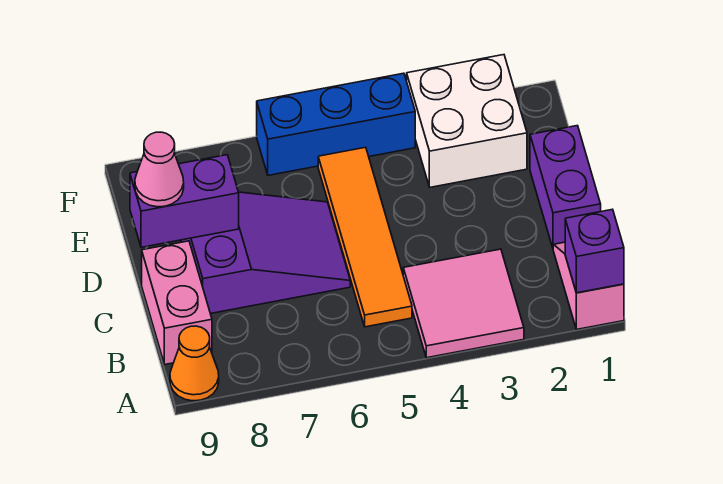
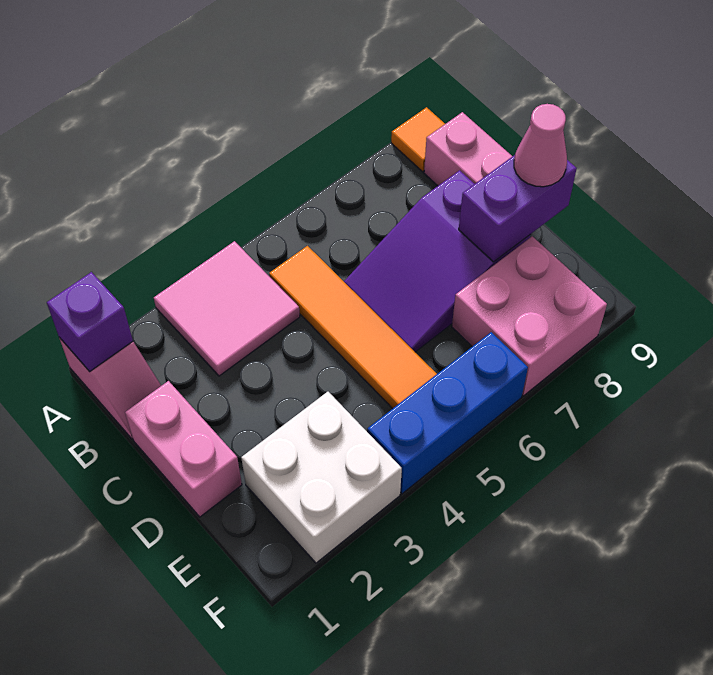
orange cone A9 level 1 -> orange tile A9 level 1
purple brick C1:D1 level 1 -> pink brick C1:D1 level 1
none -> pink brick E7:F8 level 1

